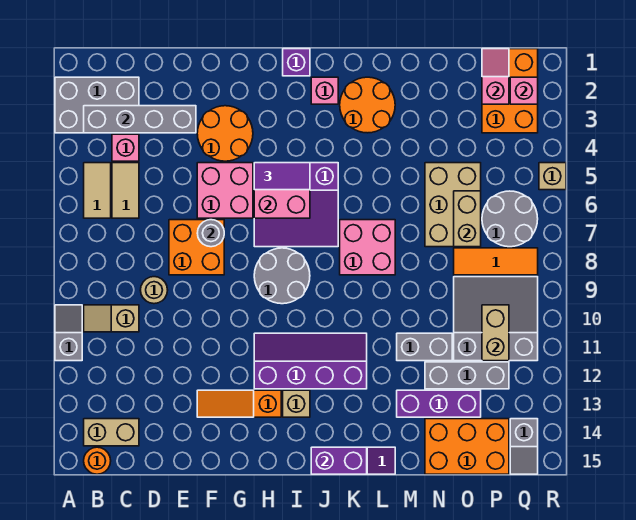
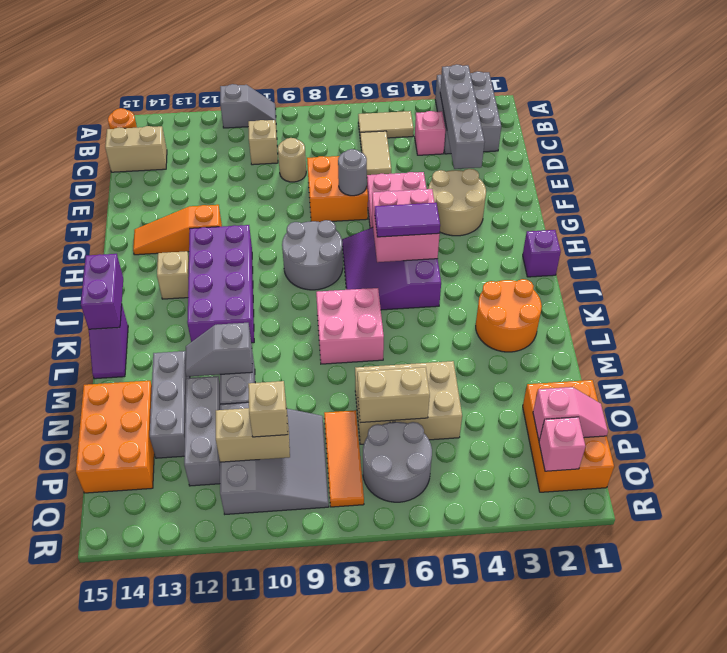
tan brick B14:C14 level 1 -> tan brick C14:C15 level 1
tan tile C5:C6 level 1 -> tan tile C6:D6 level 1
orange round brick F3:G4 level 1 -> tan round brick F3:G4 level 1
orange slope F13:H13 level 1 top H -> orange slope G12:G14 level 1 top 12
purple tile H5:I5 level 3 -> purple tile I5:I6 level 3
purple slope H11:K12 level 1 top 12 -> purple brick H11:K12 level 1
pink brick J2 level 1 -> none
purple brick M13:O13 level 1 -> grey brick M13:O13 level 1
orange brick P1:Q3 level 1 -> orange brick O1:Q2 level 1
grey slope Q14:Q15 level 1 top 14 -> grey slope M11:M12 level 2 top 11
tan brick R5 level 1 -> tan brick P10 level 3

